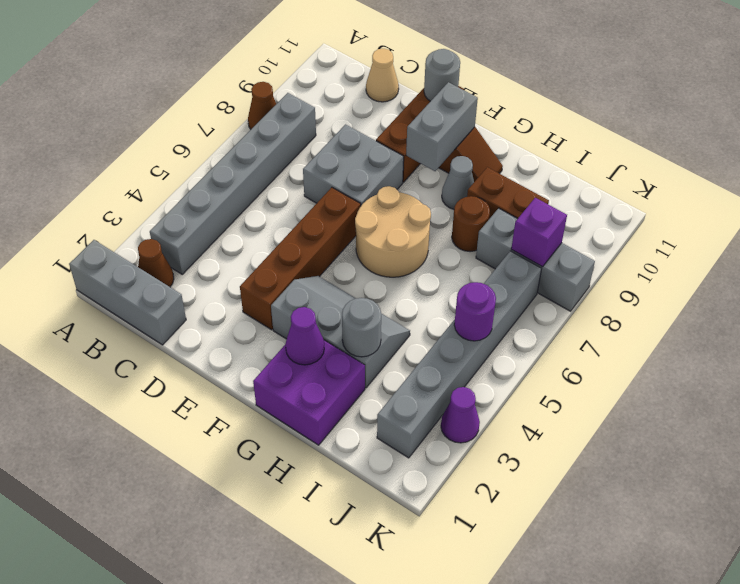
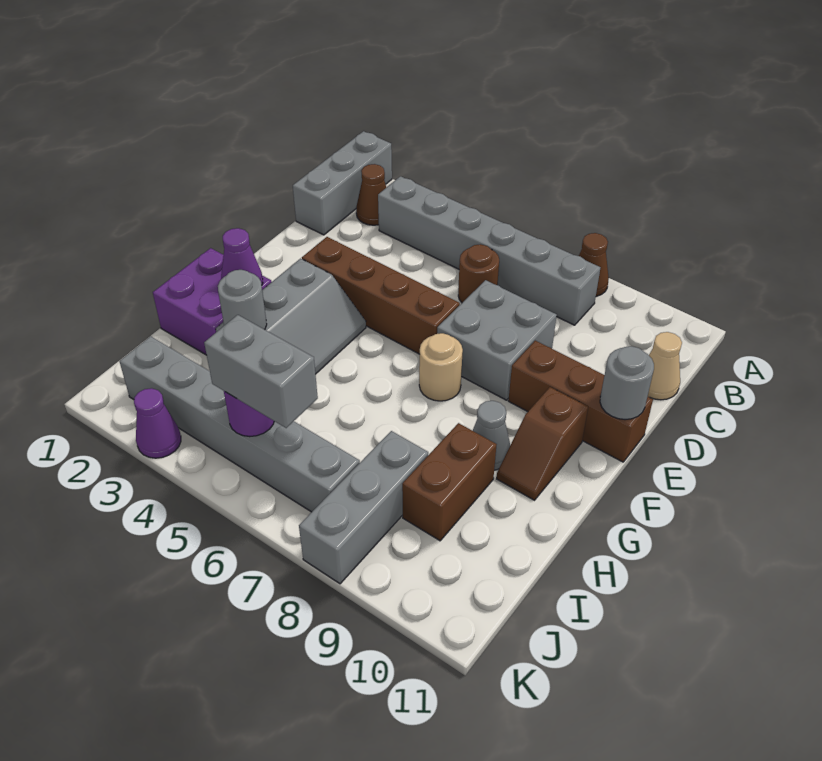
tan round brick F6:G7 level 1 -> tan round brick F7 level 1
grey brick F9:F10 level 2 -> grey brick J5:J6 level 3
brown round brick H8 level 1 -> brown round brick C6 level 1
purple brick J8 level 2 -> none

